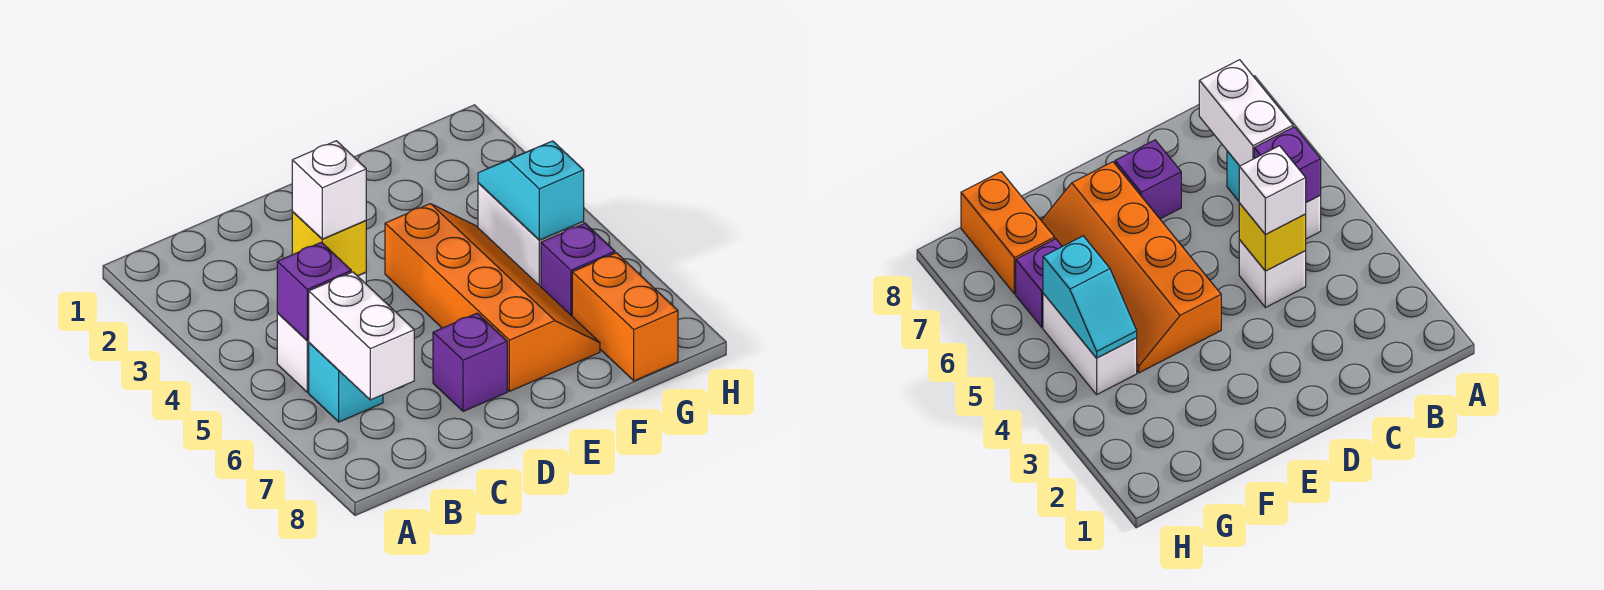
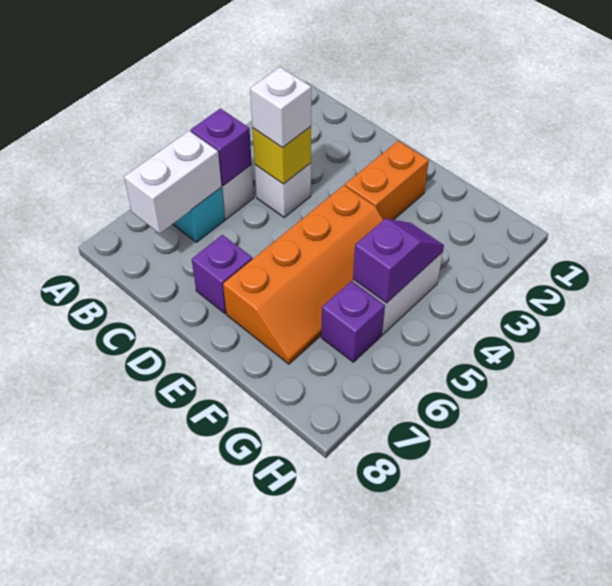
cyan slope G4:G5 level 2 top 5 -> purple slope G4:G5 level 2 top 5
orange brick G7:G8 level 1 -> orange brick E2:E3 level 1

